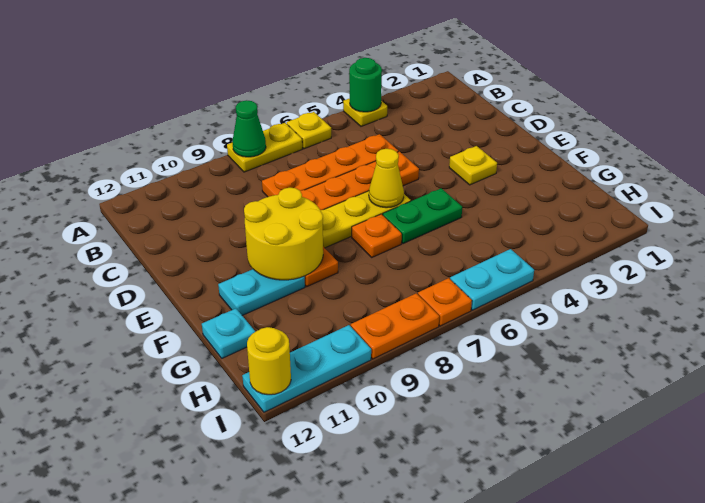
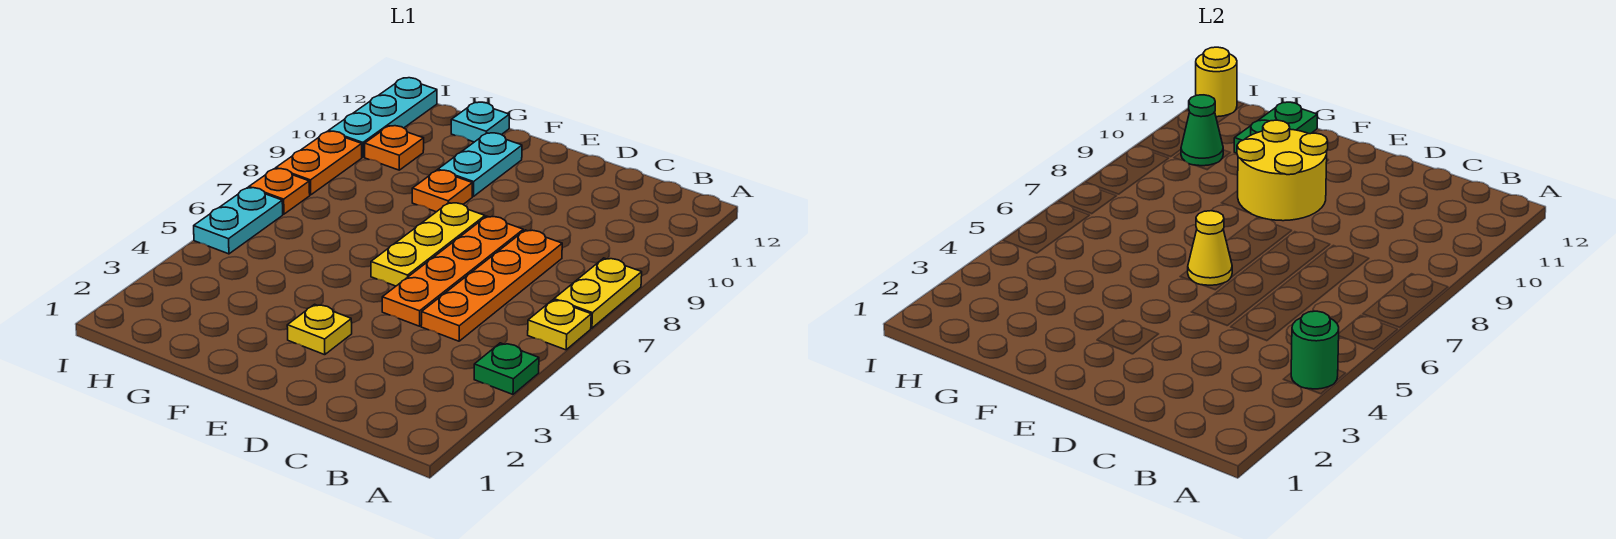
yellow plate A4 level 1 -> green plate A4 level 1
green cone A8 level 2 -> green cone H10 level 2
green plate F5:F6 level 1 -> green plate G11:G12 level 2
orange plate F7 level 1 -> orange plate H10 level 1

